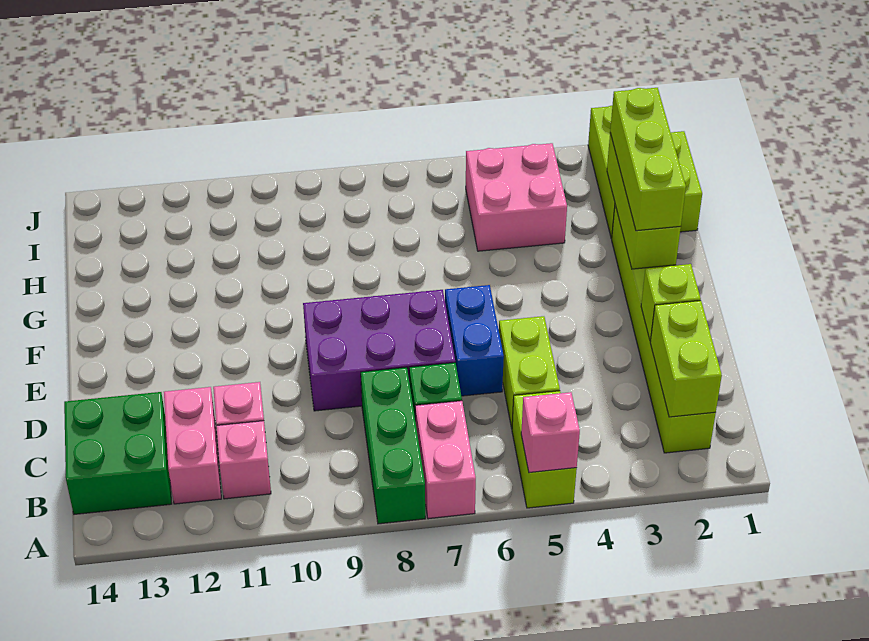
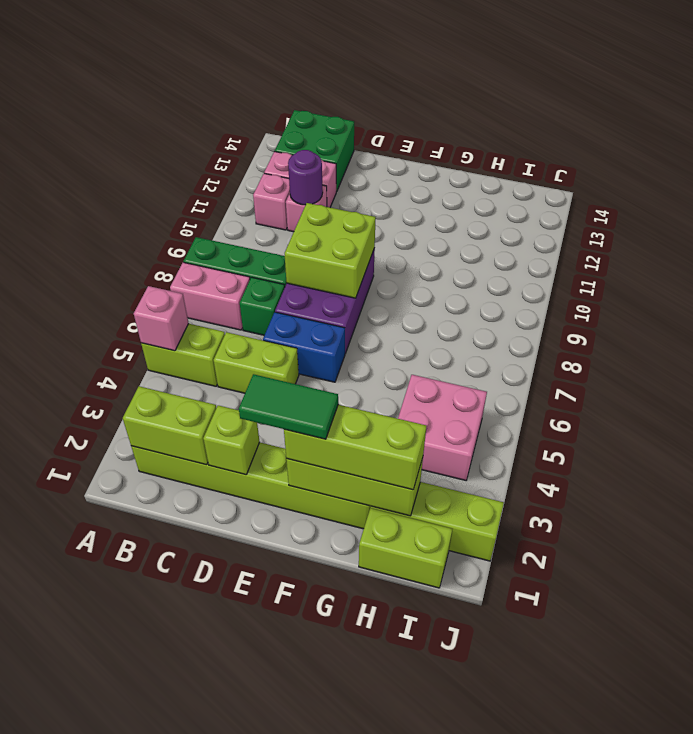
none -> purple round brick C11 level 2
none -> lime brick D8:E9 level 2
none -> green tile E2:F2 level 4

